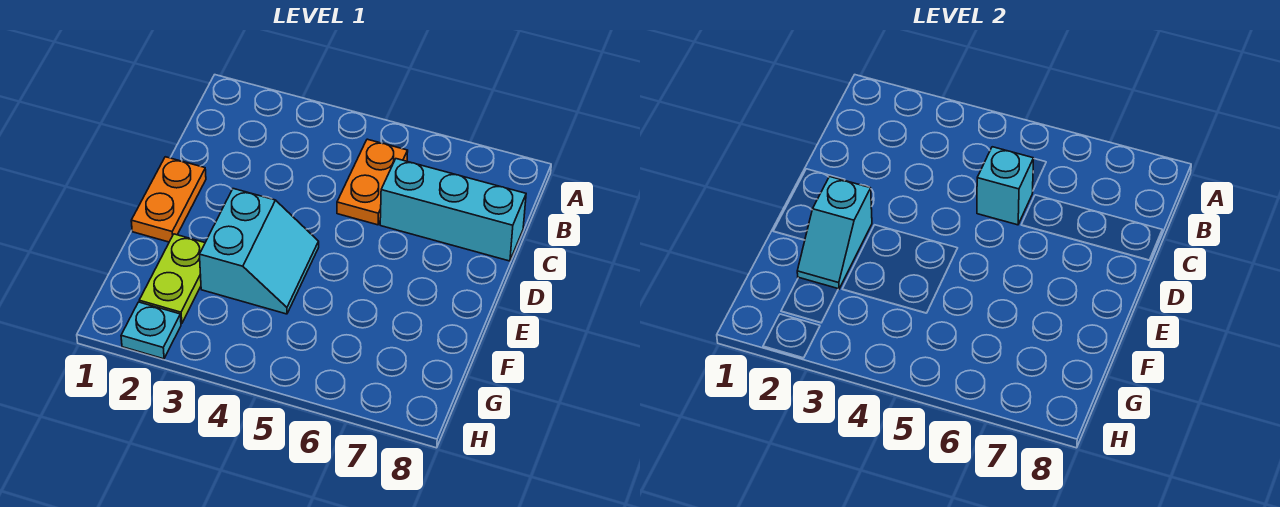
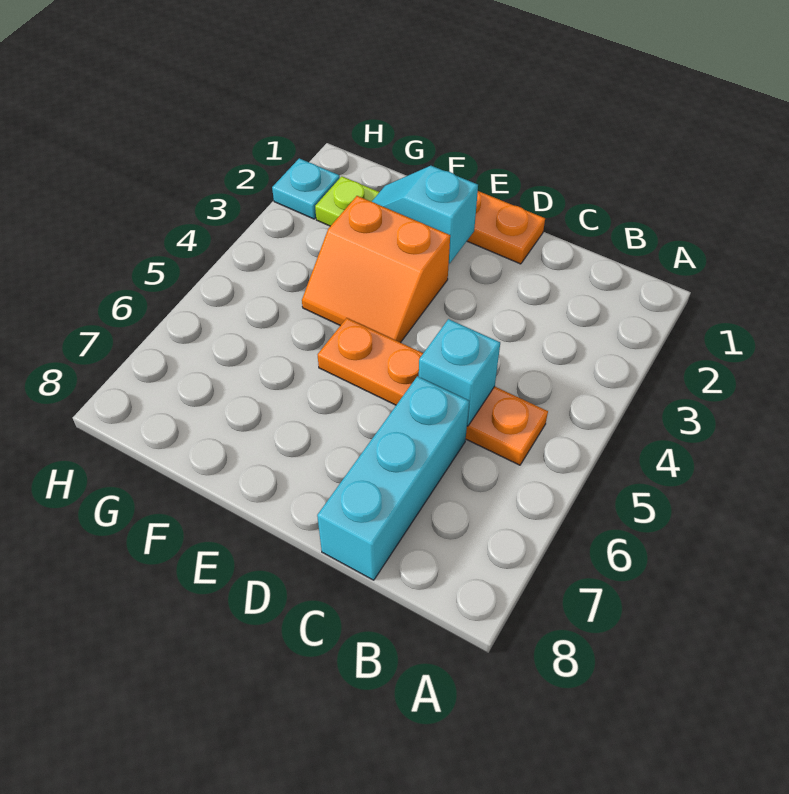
orange plate B5:C5 level 1 -> orange plate B5:E5 level 1
cyan slope E3:F4 level 1 top 3 -> orange slope E3:F4 level 1 top 3

